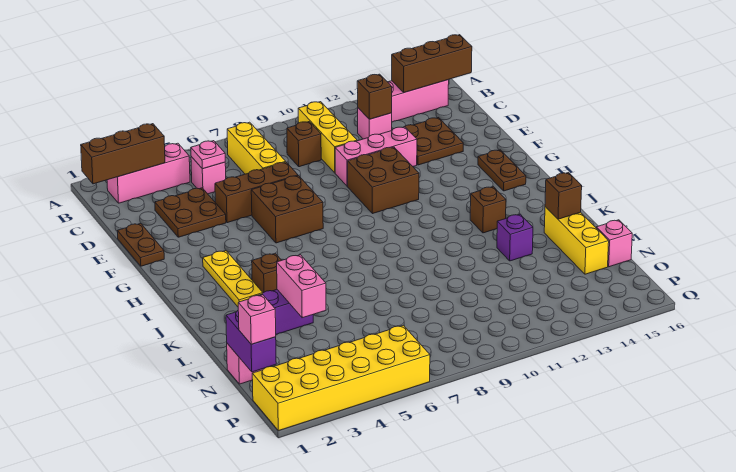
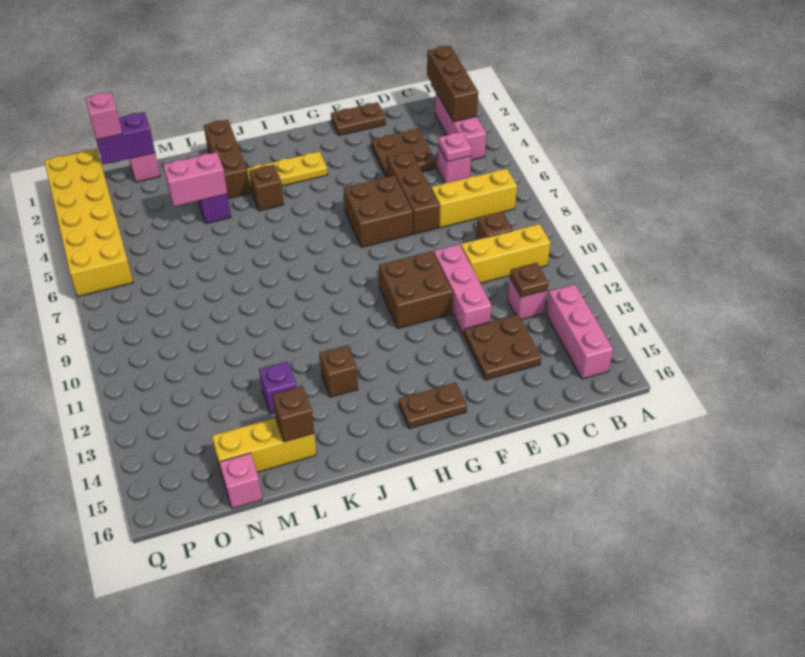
brown brick B14:B16 level 2 -> brown brick K1:K3 level 1
brown brick C12 level 2 -> brown plate C12 level 2

